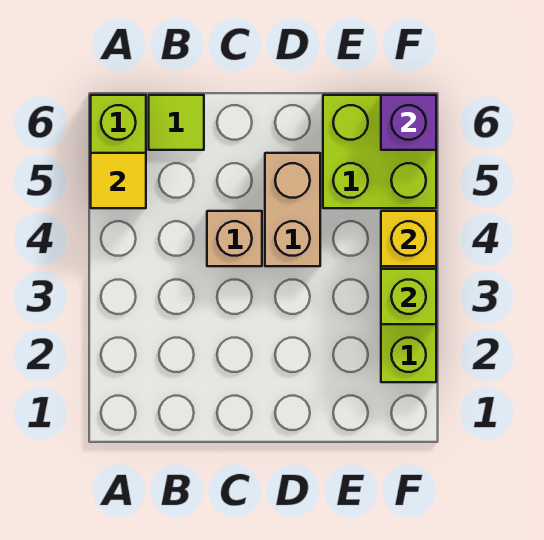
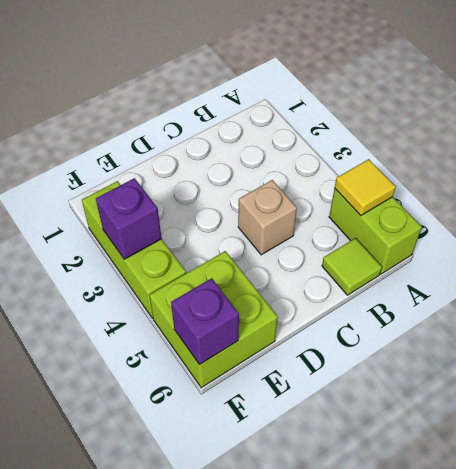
tan brick D4:D5 level 1 -> none
lime brick F3 level 2 -> purple brick F3 level 2
yellow brick F4 level 2 -> none

